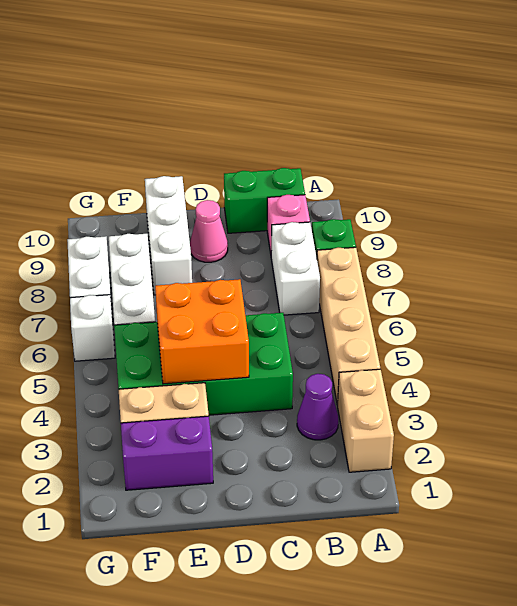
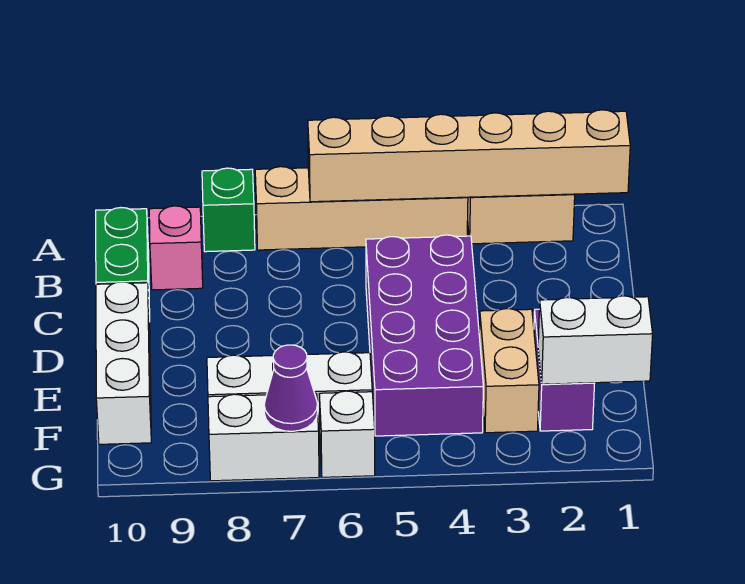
none -> tan brick A1:A6 level 2
purple cone B3 level 1 -> purple cone G7 level 2
white brick B7:B8 level 1 -> white brick F1:F2 level 2
green brick C4:F5 level 1 -> purple brick C4:F5 level 1
orange brick D4:E5 level 2 -> none
pink cone D9 level 1 -> none
white brick E8:E10 level 1 -> white brick D10:F10 level 1

